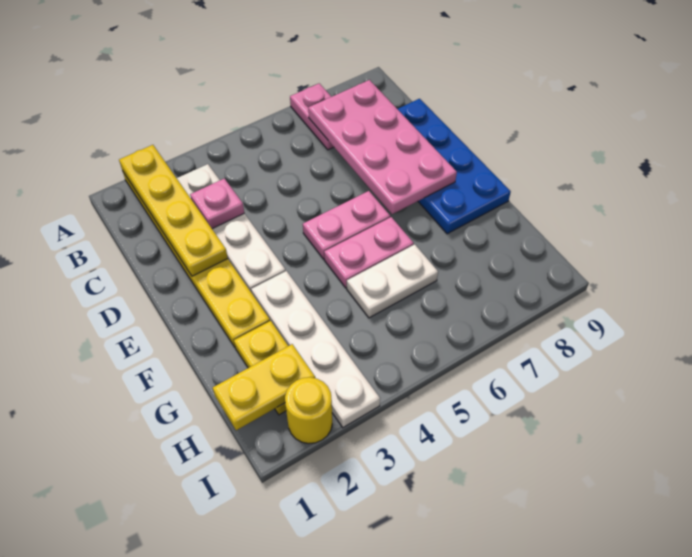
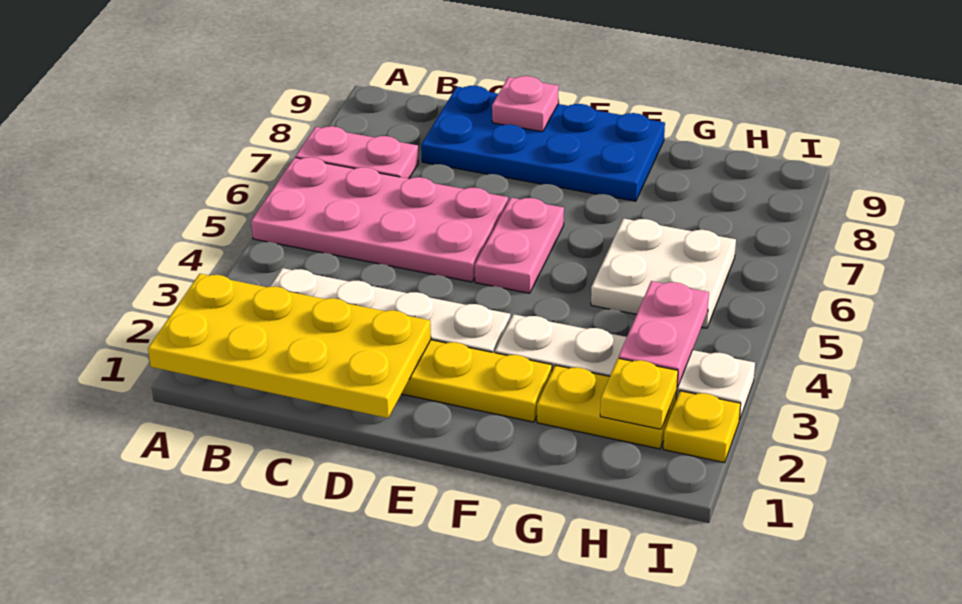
yellow plate A2:D2 level 2 -> yellow plate A1:D2 level 2
pink plate B7:E8 level 2 -> pink plate A5:D6 level 1
pink plate C3 level 2 -> pink plate D9 level 2
pink plate F5:F6 level 1 -> pink plate H3:H4 level 2
white plate G5:G6 level 1 -> white plate G5:H6 level 1
yellow plate H1:H2 level 2 -> yellow plate H2 level 2
yellow round brick I2 level 1 -> yellow plate I2 level 1

